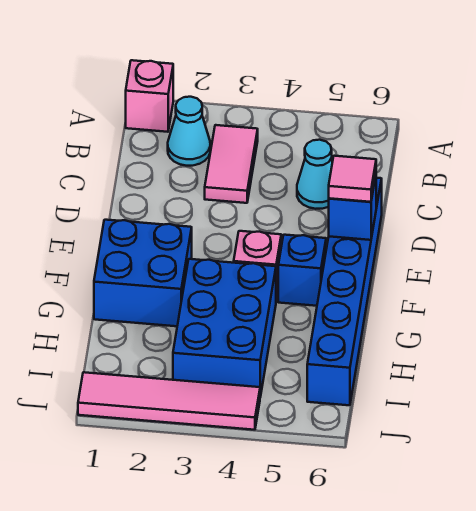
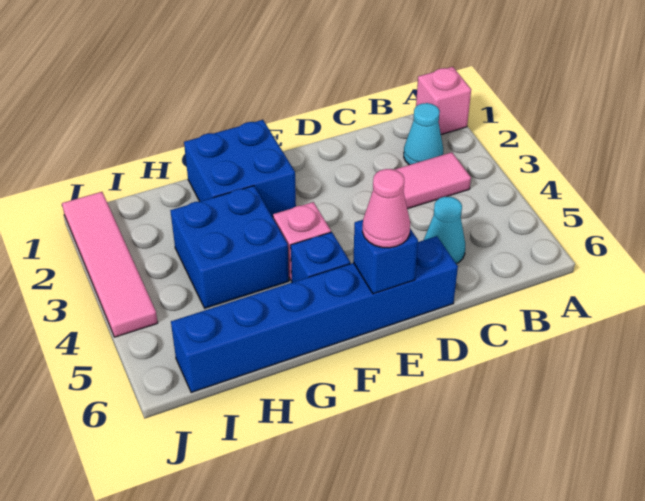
pink tile E6 level 3 -> pink cone E6 level 3
blue brick G3:I4 level 1 -> blue brick G3:H4 level 1

